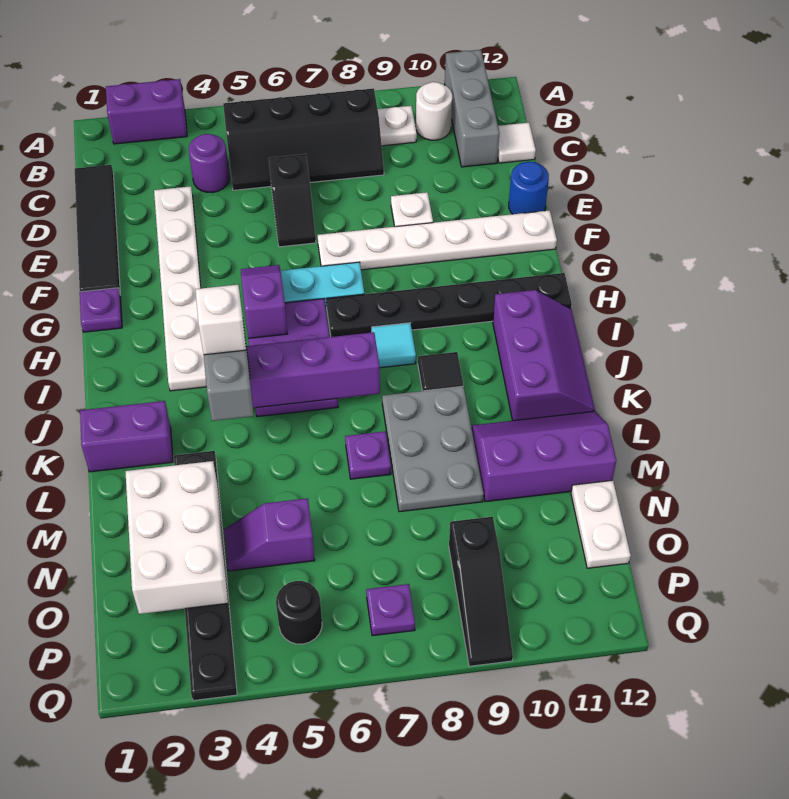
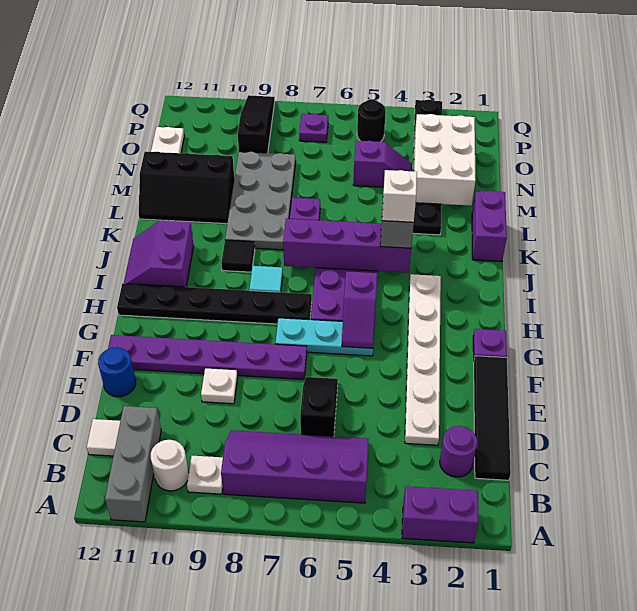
black slope B5:C8 level 1 top B -> purple slope B5:C8 level 1 top B
purple round brick C4 level 1 -> purple round brick C2 level 1
white plate F7:F12 level 1 -> purple plate F7:F12 level 1
purple slope I11:K12 level 1 top 11 -> purple slope I11:J12 level 1 top 11
purple brick K1:K2 level 1 -> purple brick K1:L1 level 1
grey plate K8:M9 level 1 -> grey plate K8:N9 level 1
purple slope L10:M12 level 1 top M -> black slope L10:M12 level 1 top M

